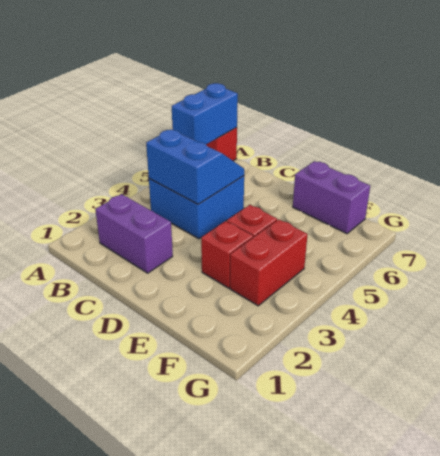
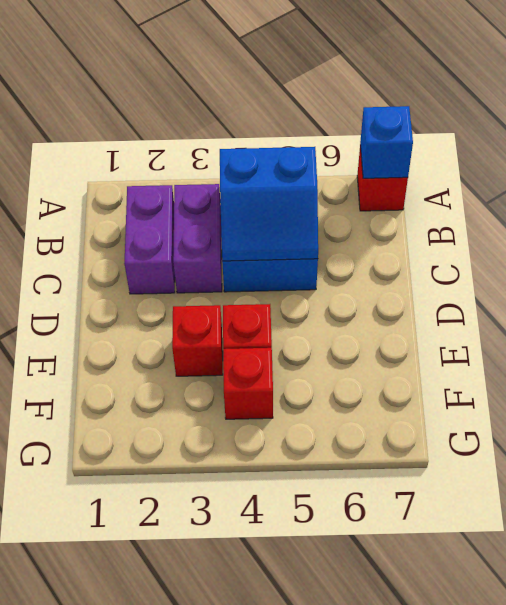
blue brick A6:A7 level 2 -> blue brick A7 level 2
blue slope B4:C5 level 2 top 4 -> blue slope B4:C5 level 2 top B
purple brick E7:F7 level 1 -> purple brick B3:C3 level 1
red brick F3:F4 level 1 -> red brick F4 level 1

